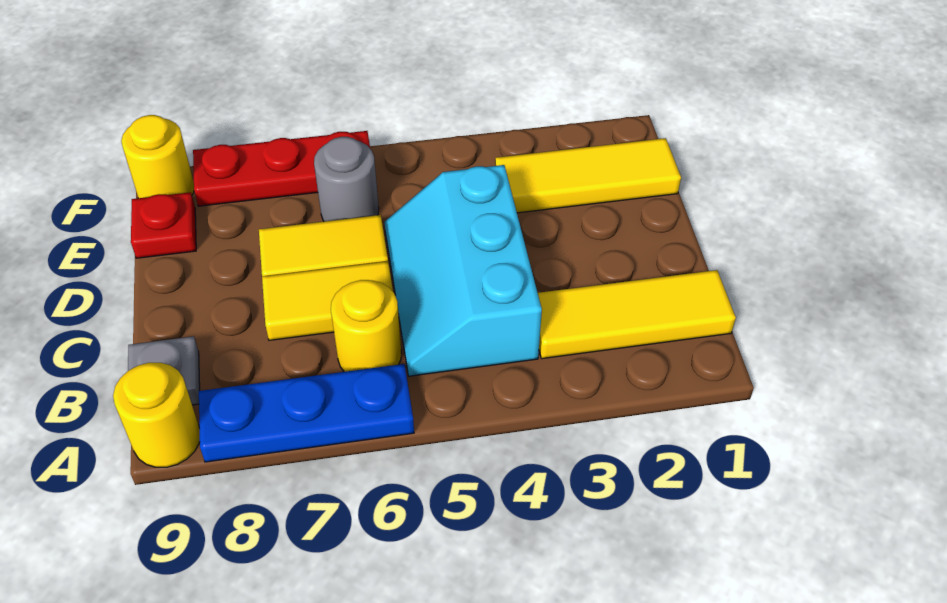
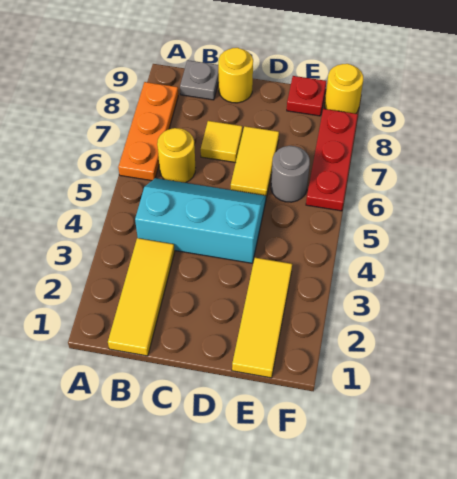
blue plate A6:A8 level 1 -> orange plate A6:A8 level 1
yellow round brick A9 level 1 -> yellow round brick C9 level 1
yellow tile C6:C7 level 1 -> yellow tile C7 level 1

